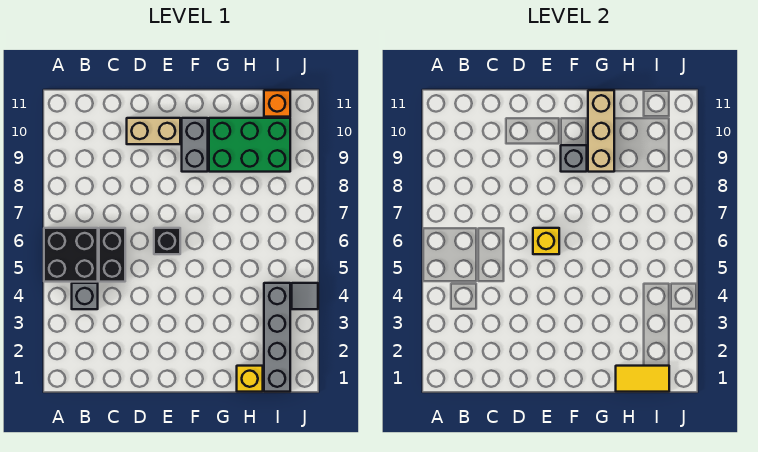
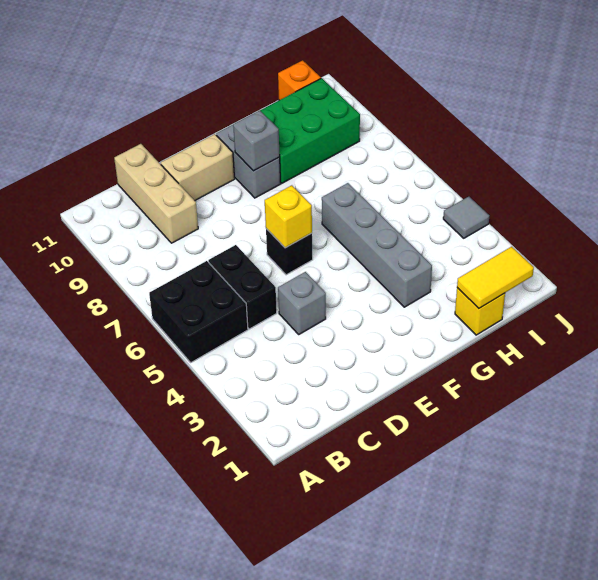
grey brick B4 level 1 -> grey brick D4 level 1
tan brick G9:G11 level 2 -> tan brick C9:C11 level 1
grey brick I1:I4 level 1 -> grey brick G3:G6 level 1

